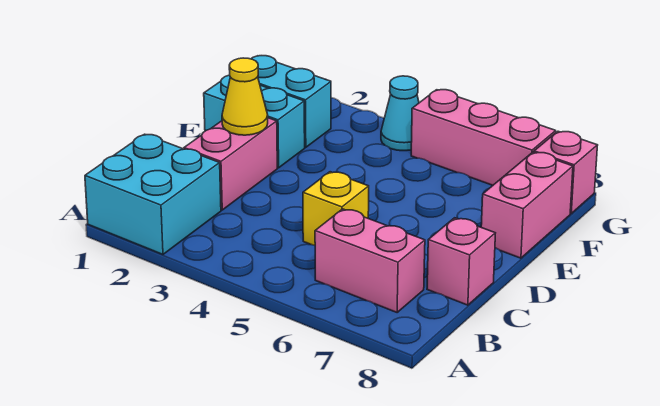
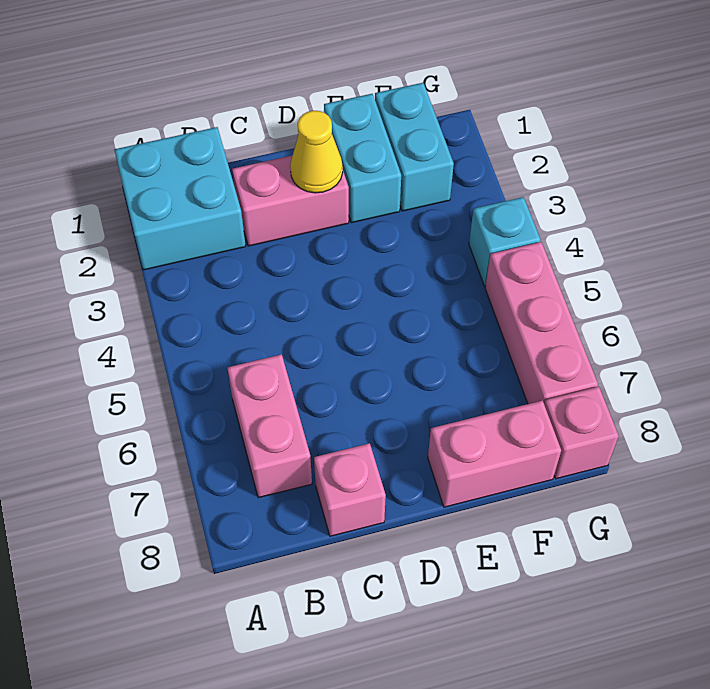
yellow brick C5 level 1 -> none
cyan cone G4 level 1 -> cyan brick G4 level 1

